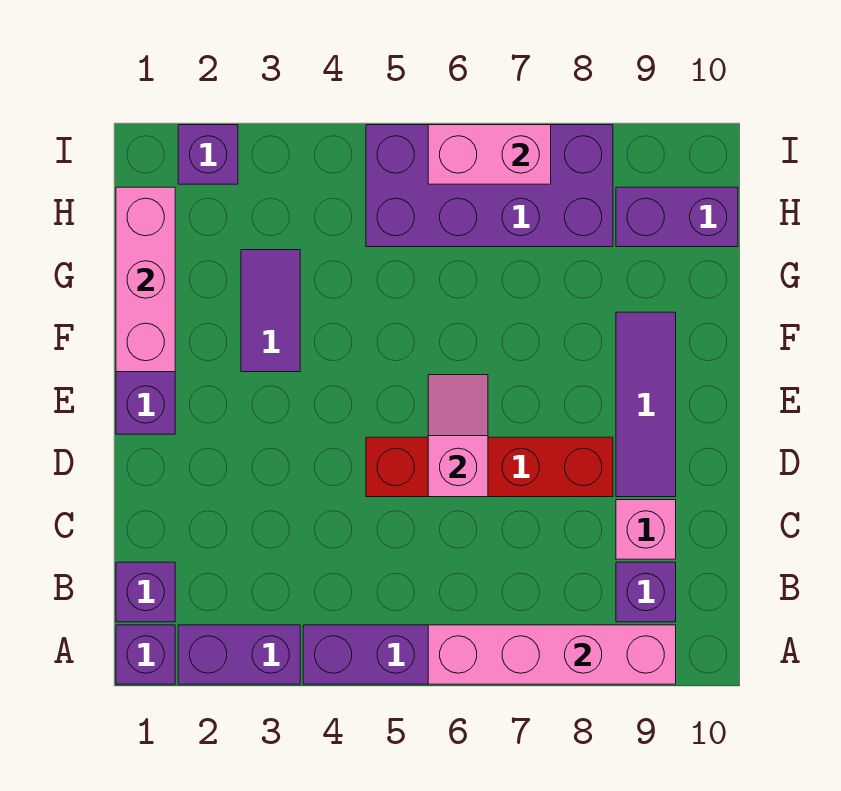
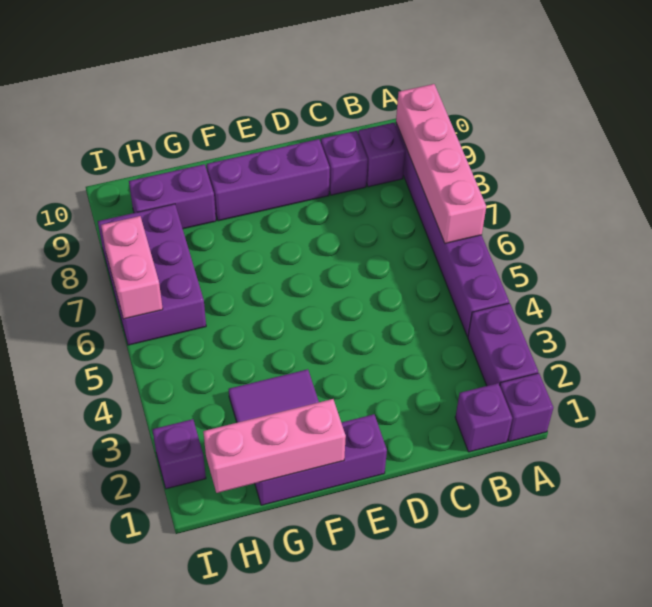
pink brick C9 level 1 -> purple brick C9 level 1
red brick D5:D8 level 1 -> none
pink slope D6:E6 level 2 top D -> none
purple tile D9:F9 level 1 -> purple brick D9:F9 level 1
purple brick H5:I8 level 1 -> purple brick H6:I8 level 1
purple brick H9:H10 level 1 -> purple brick G9:H9 level 1

